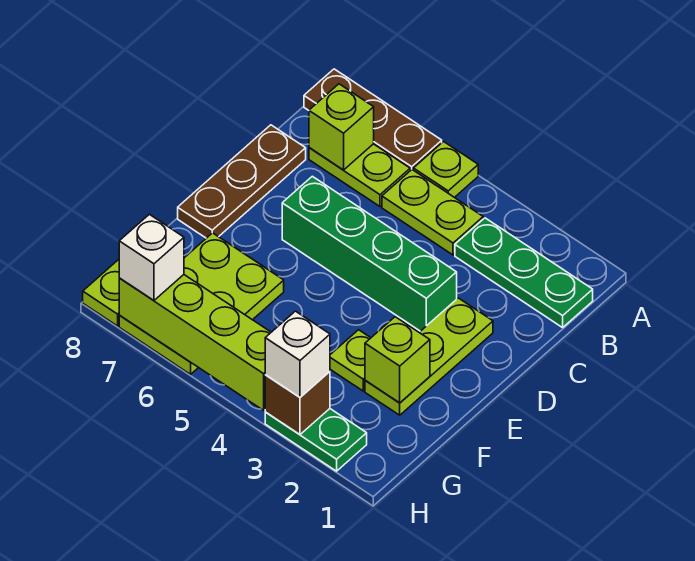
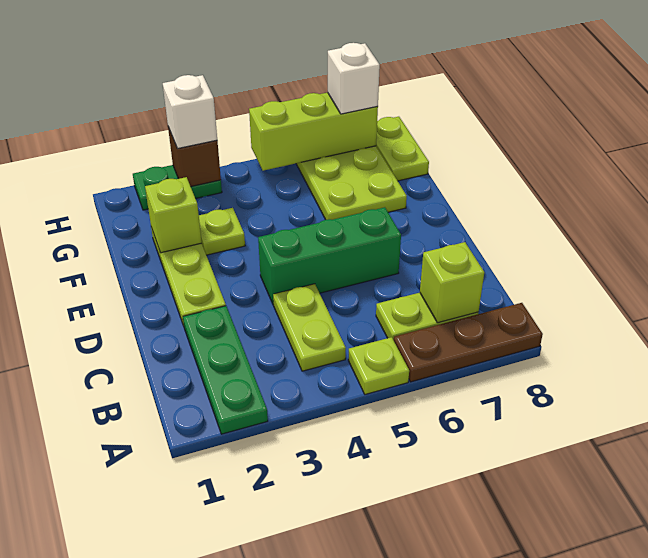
green plate B1:B3 level 1 -> green plate A2:C2 level 1
lime plate B4:B5 level 1 -> lime plate B4:C4 level 1
brown plate C8:E8 level 1 -> none
green brick D3:D6 level 1 -> green brick D4:D6 level 1
lime brick H4:H7 level 2 -> lime brick H5:H7 level 2

